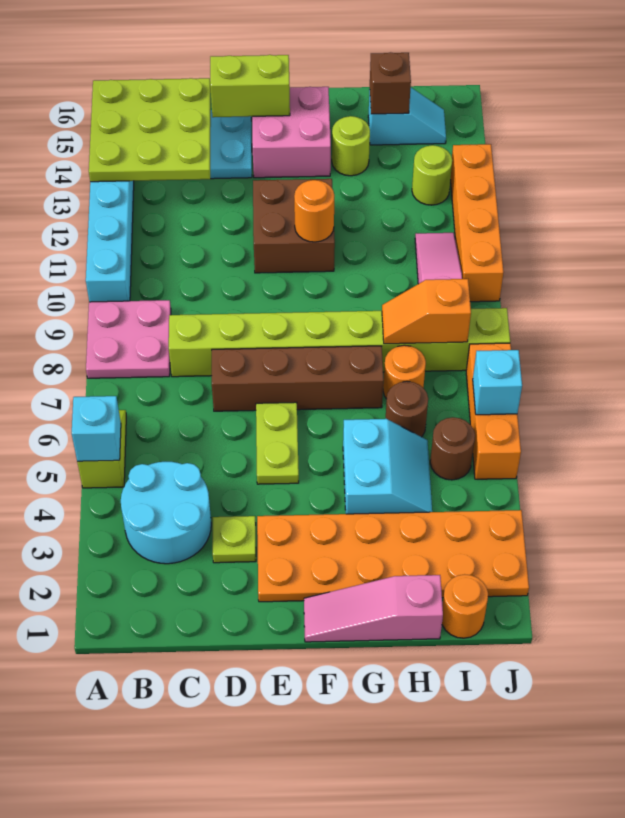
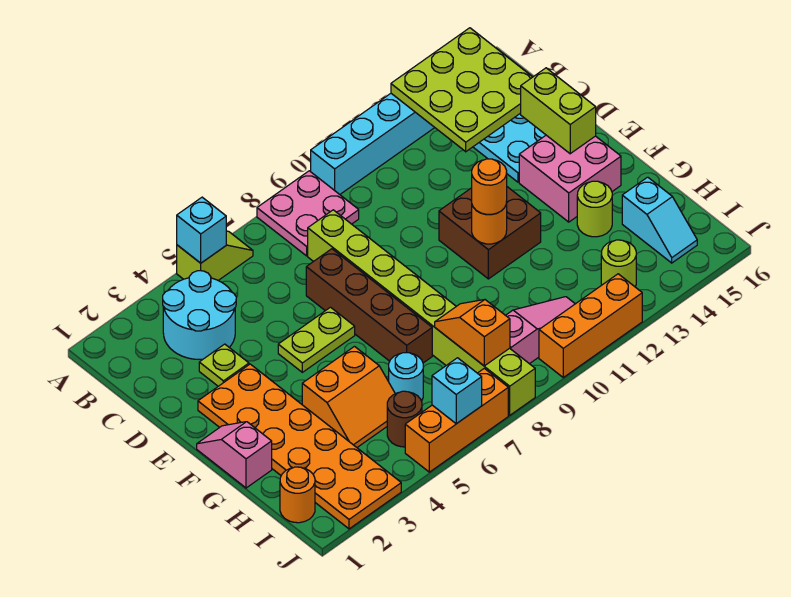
pink slope F1:H1 level 1 top H -> pink slope F1:G1 level 1 top G
cyan slope G4:H5 level 1 top G -> orange slope G4:H5 level 1 top G
brown round brick H6 level 1 -> cyan round brick H6 level 1
orange round brick H7 level 1 -> orange round brick F11 level 3
brown brick H15 level 2 -> none
orange brick J10:J13 level 1 -> orange brick J10:J12 level 1

